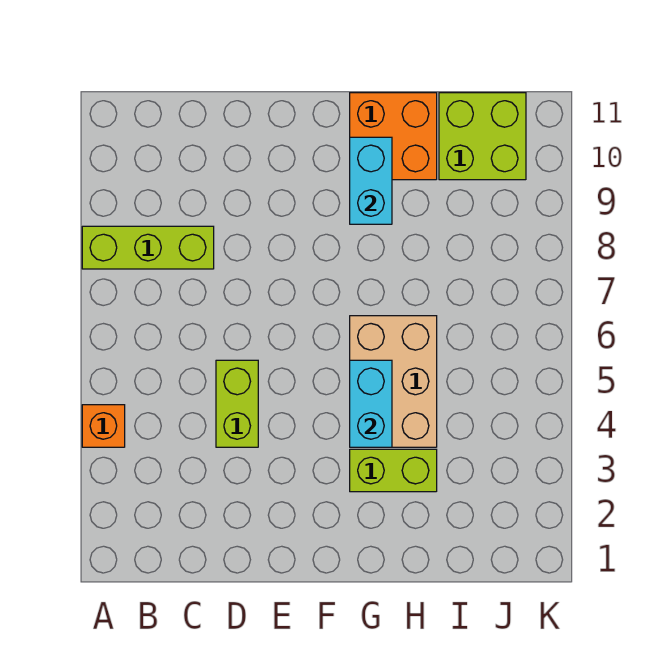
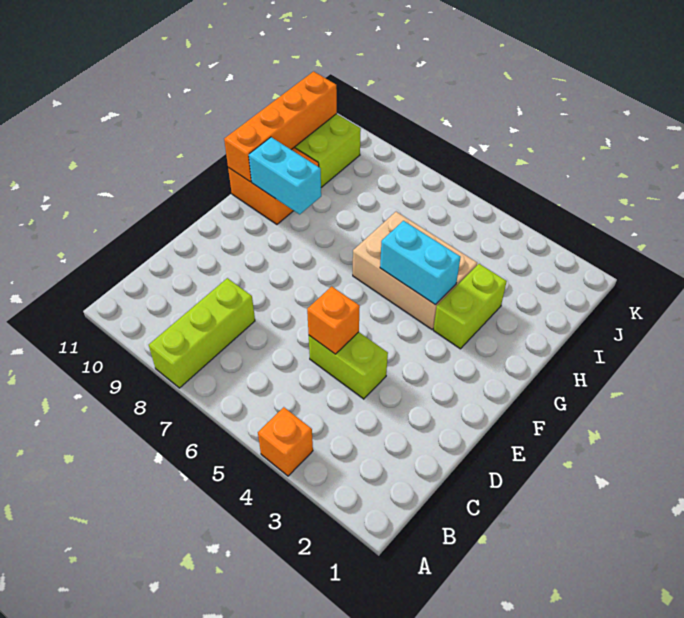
none -> orange brick D5 level 2
none -> orange brick G11:J11 level 2

